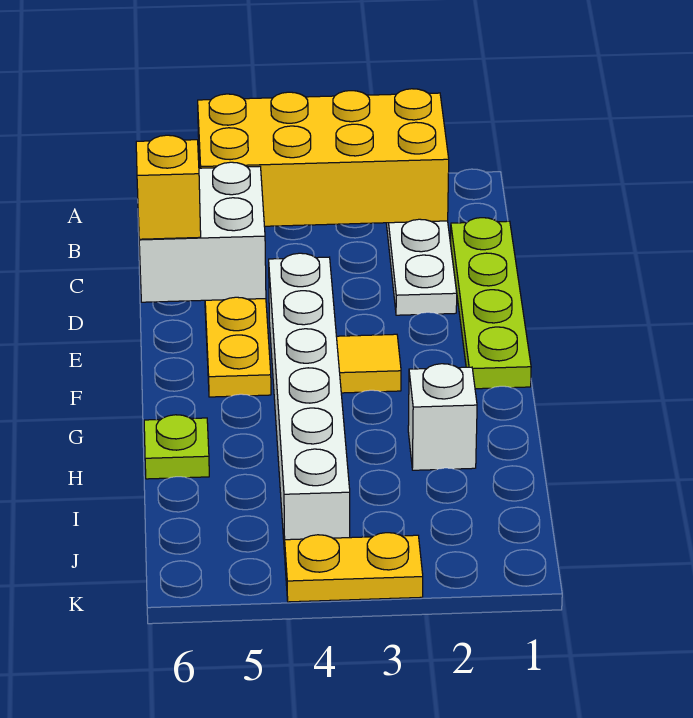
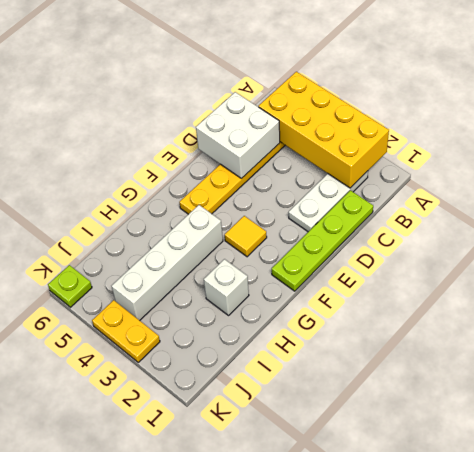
yellow brick D6 level 3 -> none
white brick E4:J4 level 1 -> white brick G4:J4 level 1
lime plate H6 level 1 -> lime plate K6 level 1

